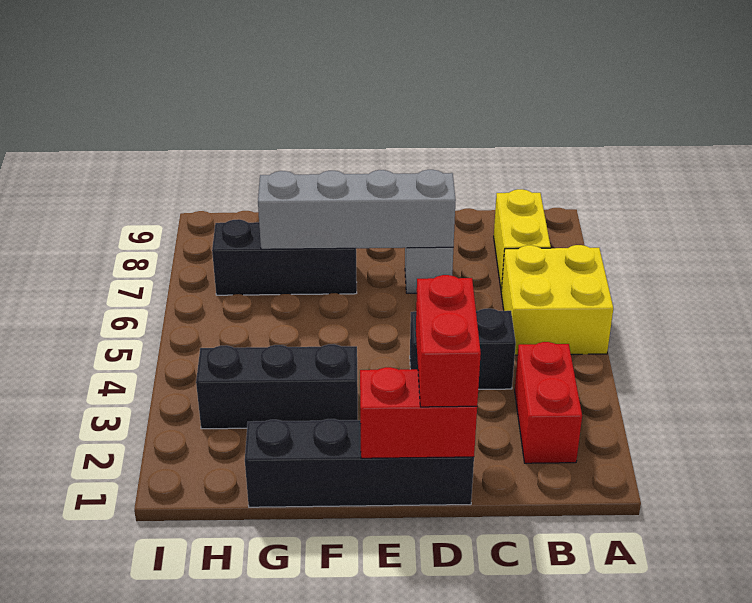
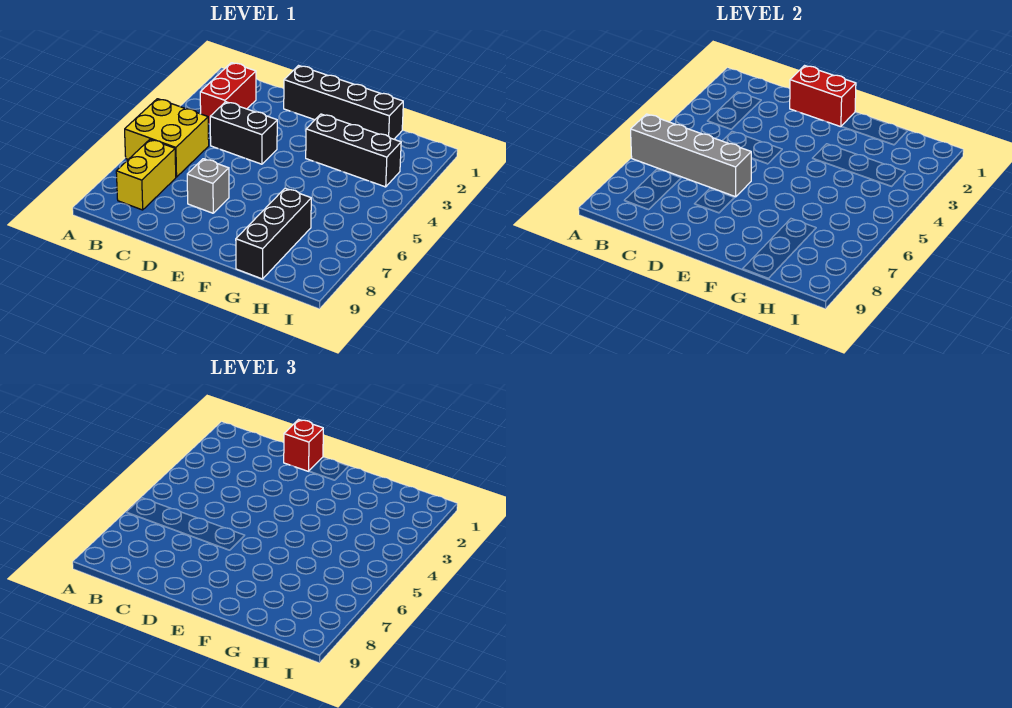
red brick D1:D2 level 3 -> red brick D1 level 3
grey brick D7:G7 level 2 -> grey brick A6:D6 level 2
black brick F7:H7 level 1 -> black brick G7:G9 level 1

